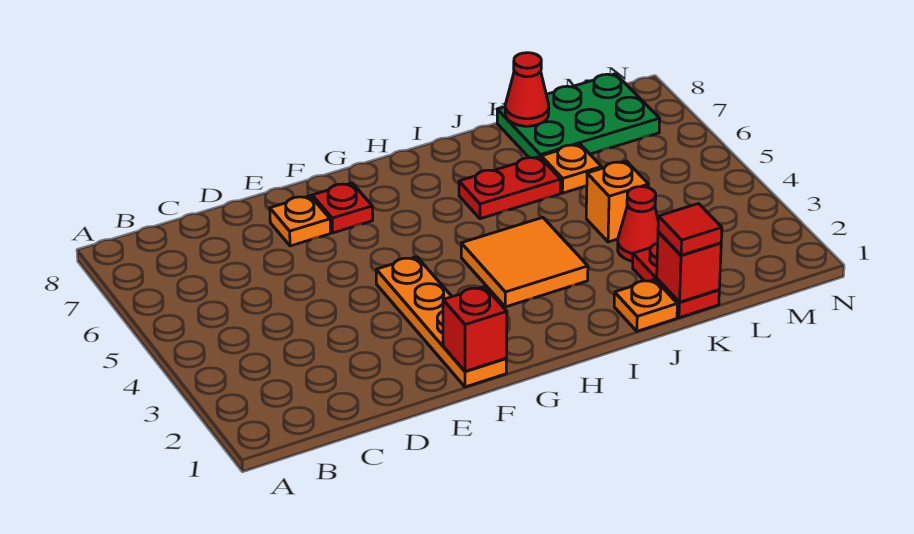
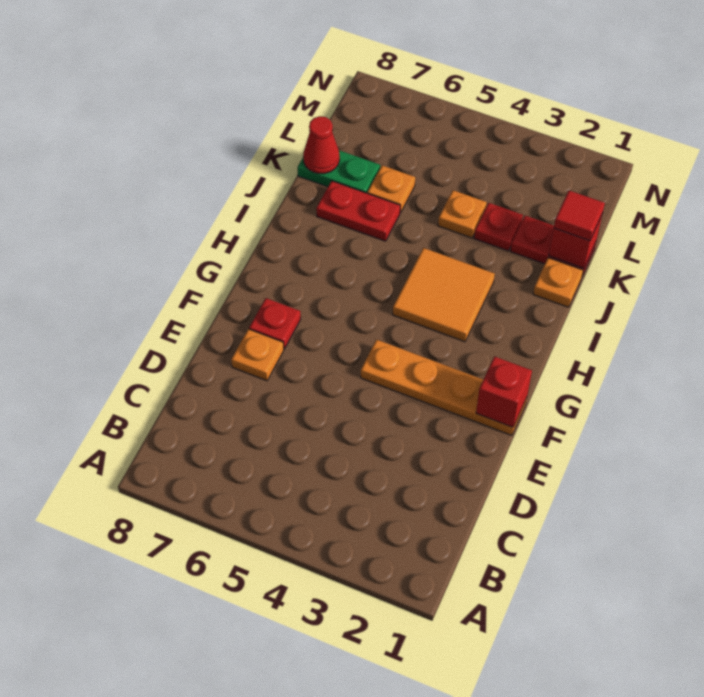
red plate I6:J6 level 1 -> red plate J6:J7 level 1
red cone K3 level 1 -> red plate K3 level 1
orange brick K4 level 1 -> orange plate K4 level 1
green plate K7:M8 level 1 -> green plate K7:K8 level 1

